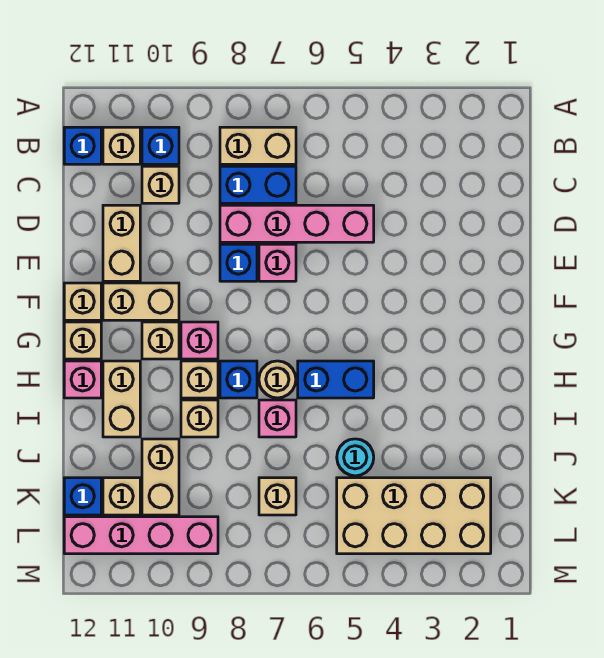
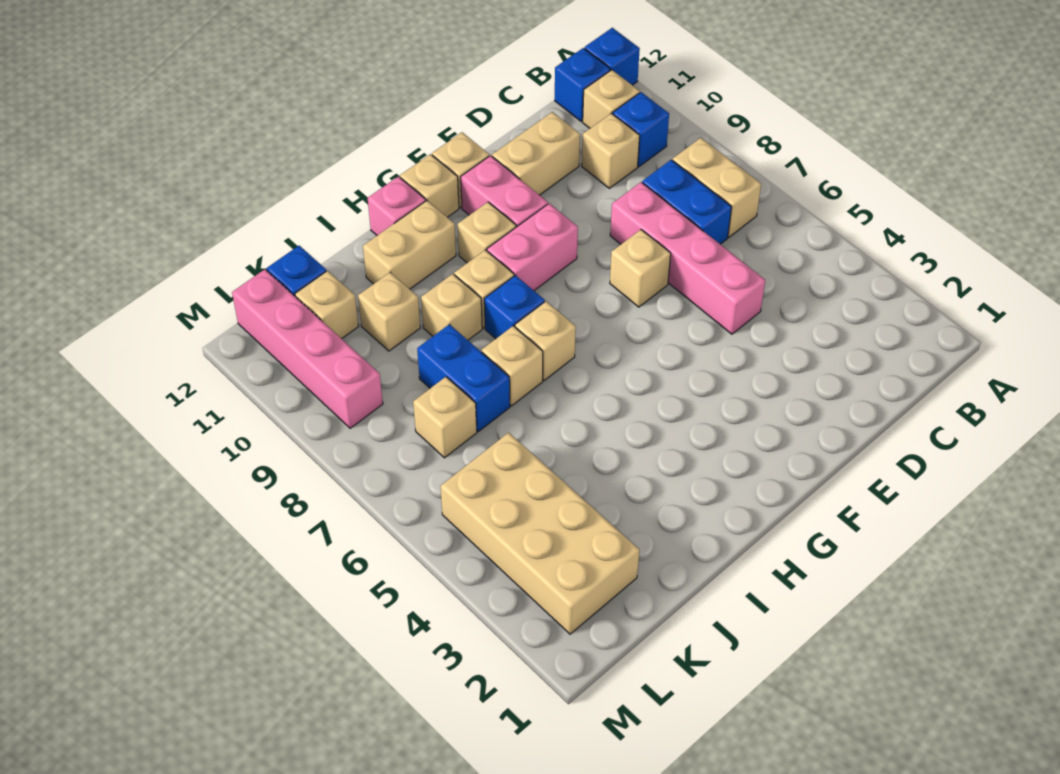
pink brick E7 level 1 -> tan brick E7 level 1
blue brick E8 level 1 -> blue brick A12 level 1
tan brick F10:F11 level 1 -> pink brick F10:F11 level 1
pink brick G9 level 1 -> pink brick F9:G9 level 1
blue brick H5:H6 level 1 -> blue brick J7:J8 level 1
tan round brick H7 level 1 -> tan brick H7 level 1
pink brick I7 level 1 -> tan brick I7 level 1
cyan round brick J5 level 1 -> none
tan brick J10:K10 level 1 -> tan brick J10 level 1

